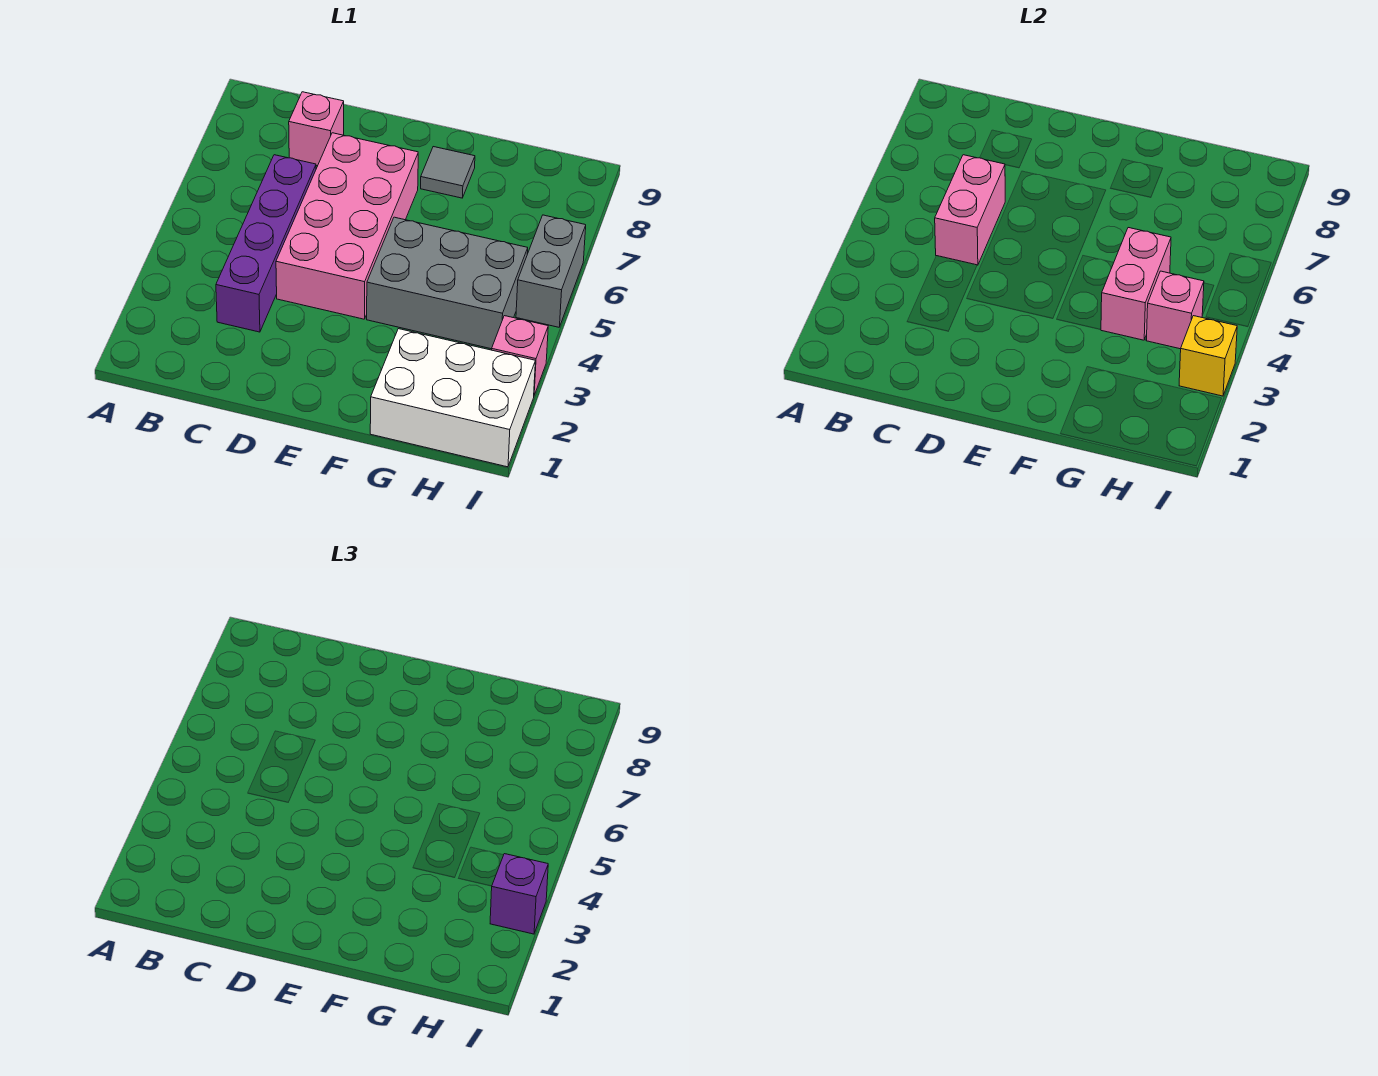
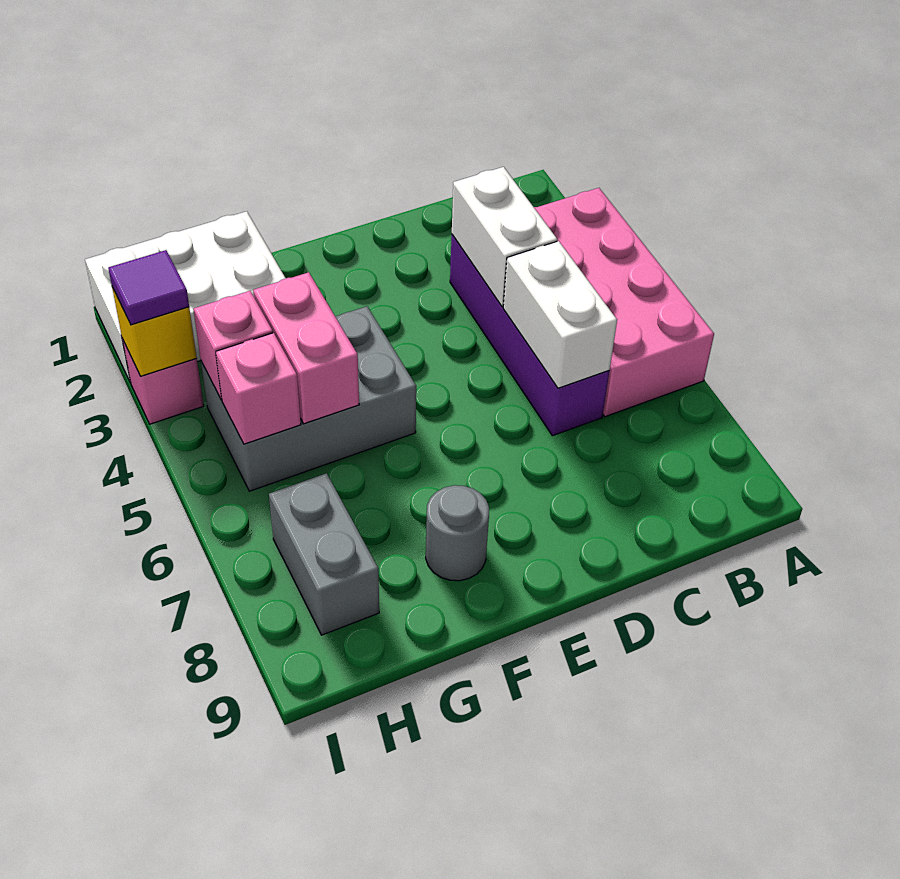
none -> white brick C3:C4 level 2
pink brick C5:C6 level 2 -> white brick C5:C6 level 2
pink brick C8 level 1 -> pink brick H5 level 2
pink brick D4:E7 level 1 -> pink brick A3:B6 level 1
grey tile F8 level 1 -> grey round brick F8 level 1
purple brick I3 level 3 -> purple tile I3 level 3
grey brick I5:I6 level 1 -> grey brick H7:H8 level 1

